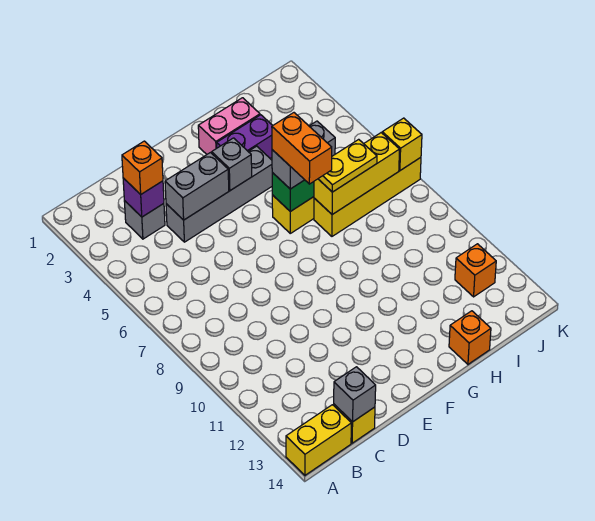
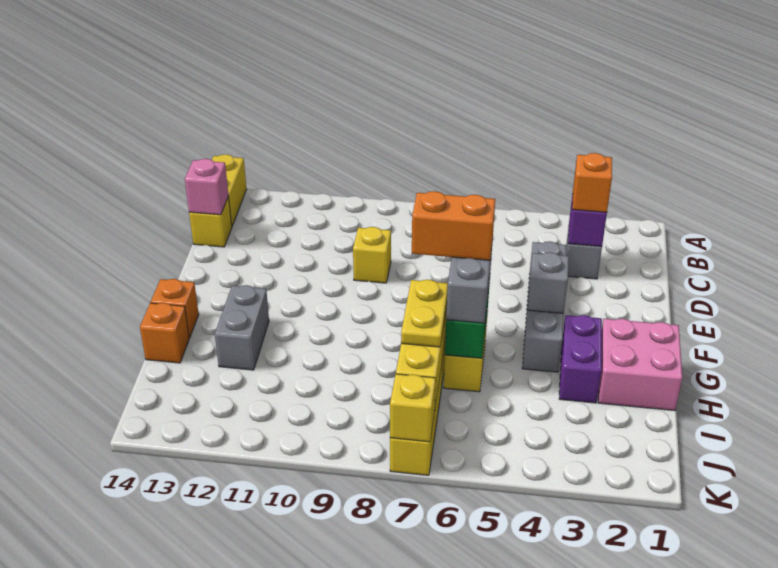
grey brick C14 level 2 -> pink brick C14 level 2
grey brick D4:E4 level 2 -> grey brick G12:H12 level 1
none -> yellow brick D9 level 1
pink brick G2:H2 level 1 -> pink brick G1:H2 level 1
orange brick J12 level 1 -> orange brick G14 level 1

